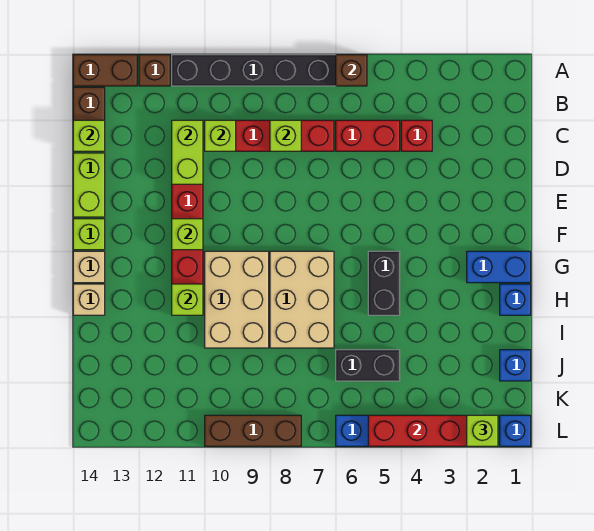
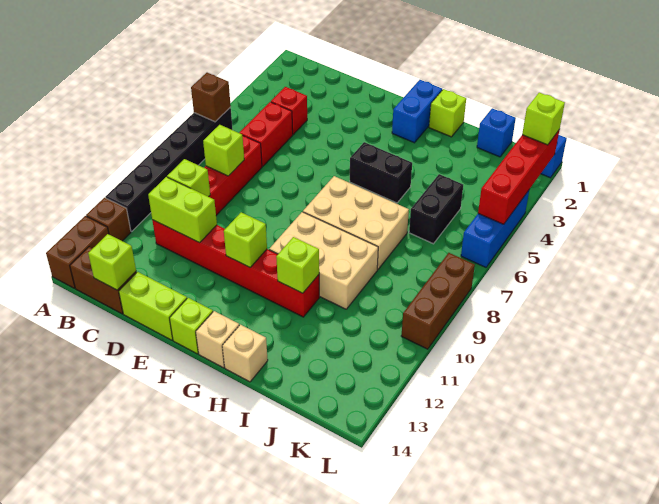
blue brick H1 level 1 -> lime brick H1 level 1

